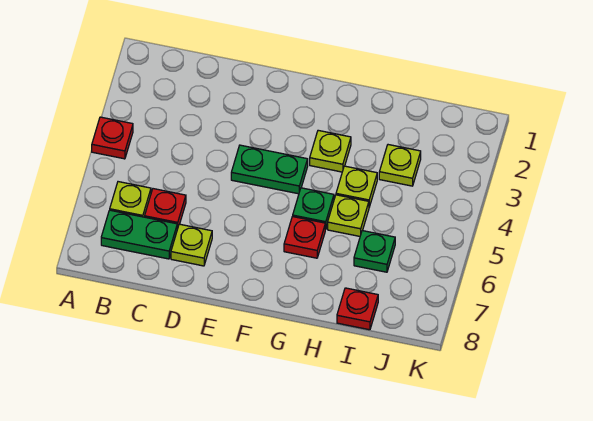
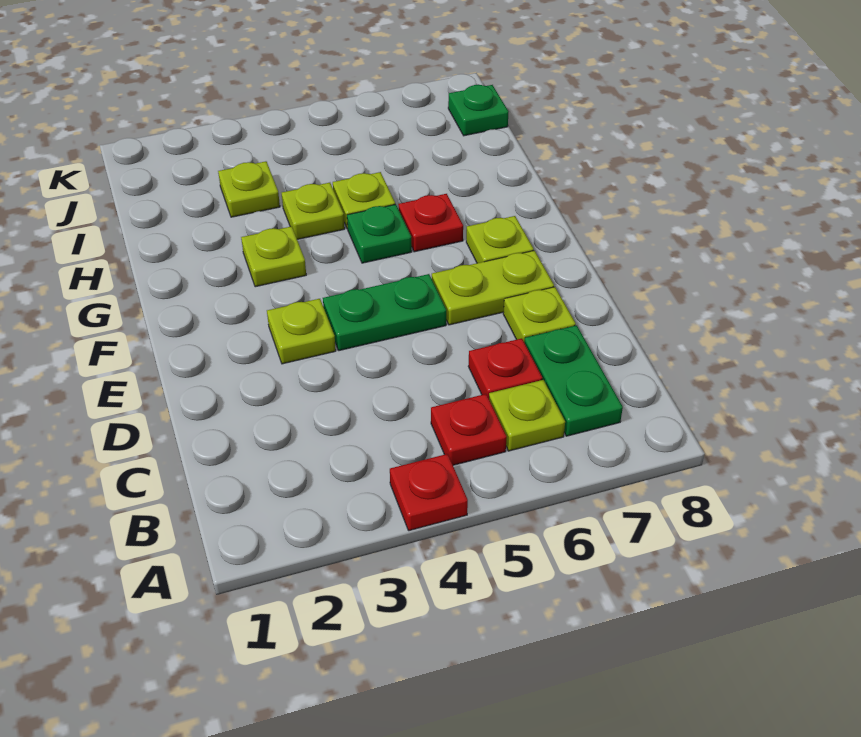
none -> lime plate E3 level 1
green plate E4:F4 level 1 -> green plate E4:E5 level 1
none -> lime plate E6:E7 level 1
none -> lime plate F7 level 1
green plate I6 level 1 -> green plate J8 level 1
red plate I8 level 1 -> red plate B5 level 1

